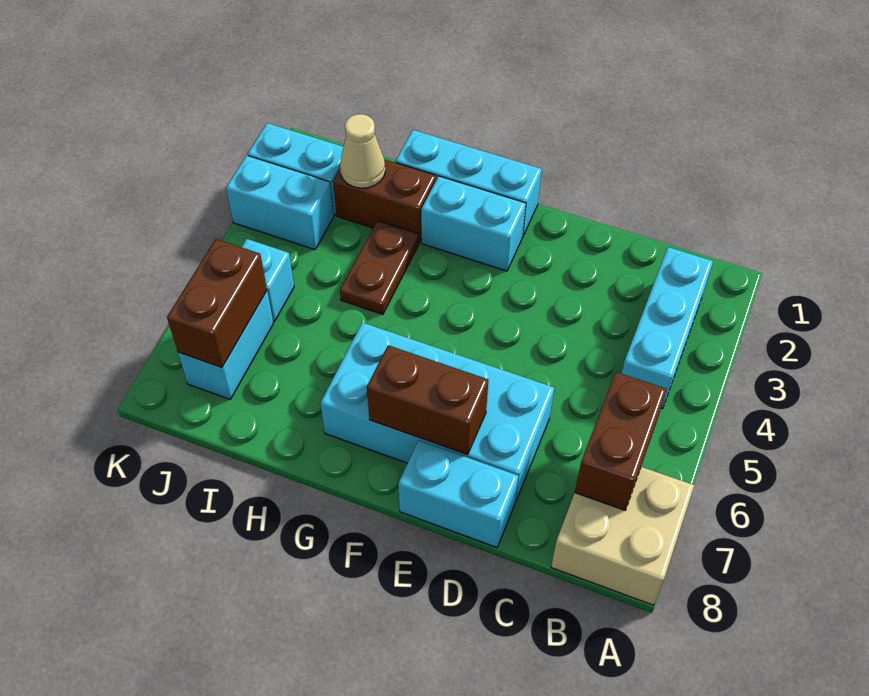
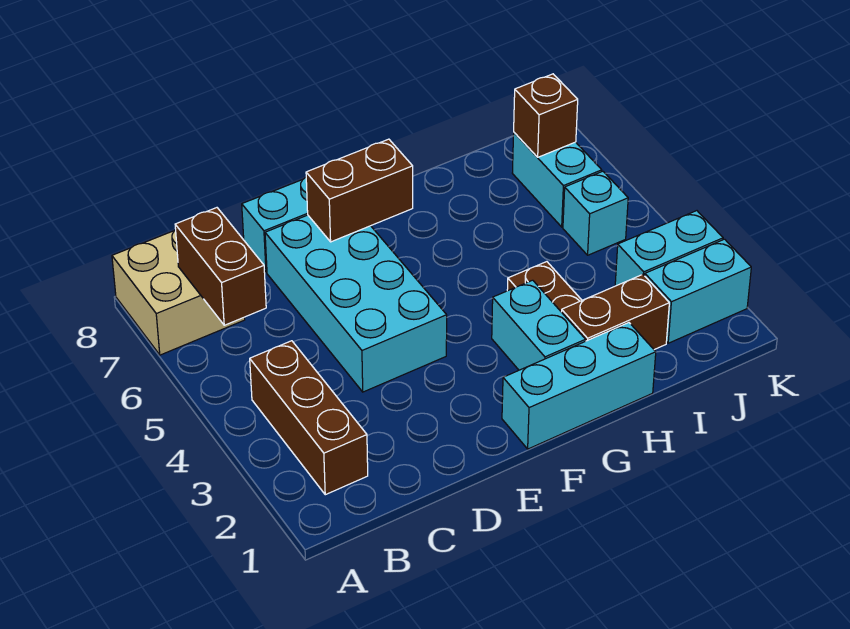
cyan brick B2:B4 level 1 -> brown brick B2:B4 level 1
cyan brick D6:G7 level 1 -> cyan brick D4:E7 level 1
cyan brick F2:G2 level 1 -> cyan brick G2:G3 level 1
tan cone I2 level 2 -> none
brown brick J6:J7 level 2 -> brown brick J7 level 2

